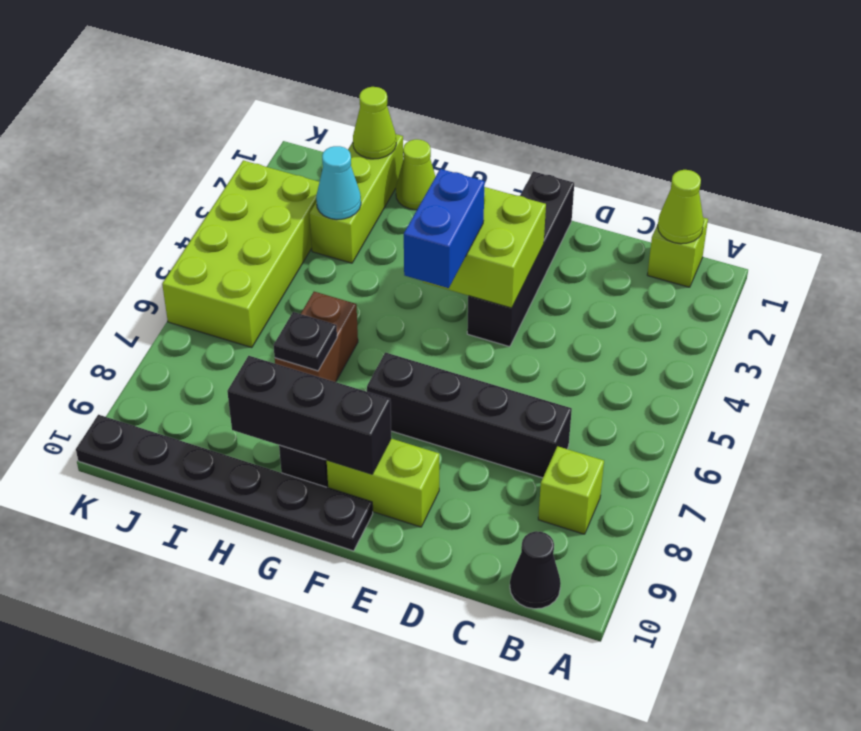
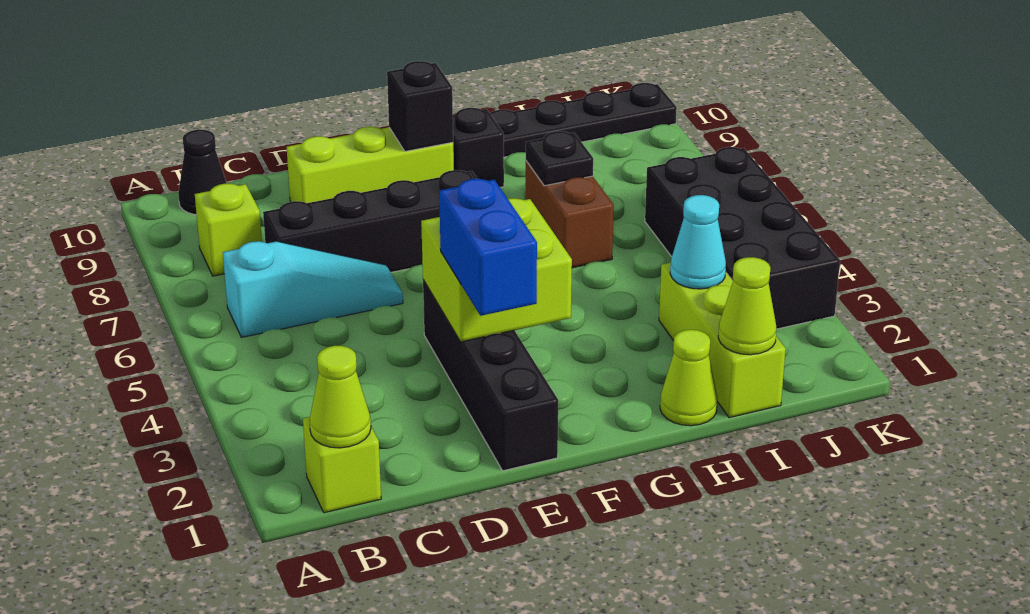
none -> cyan slope B6:D6 level 1 top B
lime brick E9:F9 level 1 -> lime brick D9:F9 level 1
blue brick F4:F5 level 3 -> blue brick E2:E3 level 3
black brick F9:H9 level 2 -> black brick F9 level 2
lime brick J3:K6 level 1 -> black brick J3:K6 level 1

